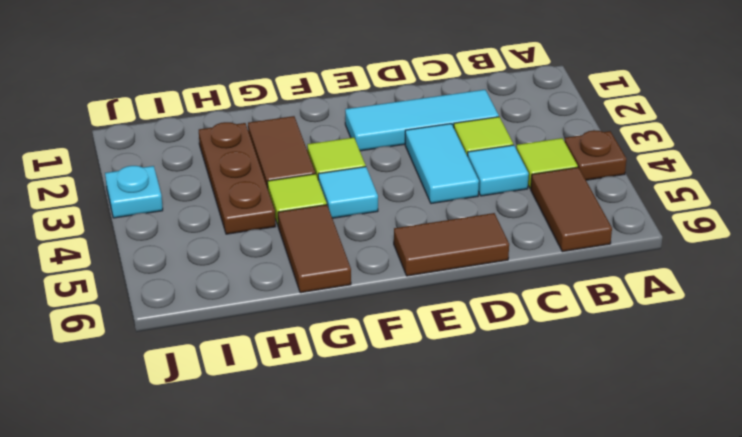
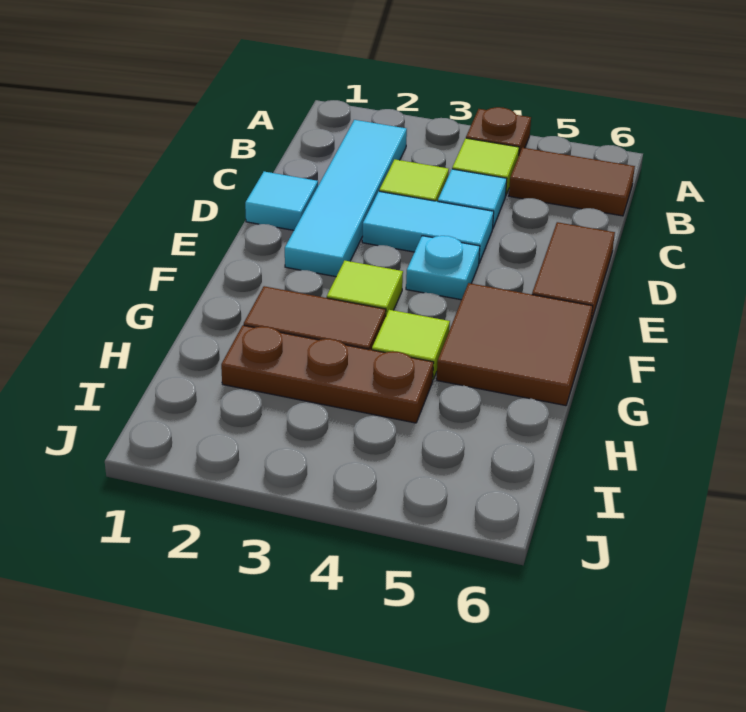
cyan tile C2:E2 level 1 -> cyan tile B2:E2 level 1
cyan tile F4 level 1 -> cyan tile D1 level 1
brown tile G5:G6 level 1 -> brown tile F5:G6 level 1
cyan plate J3 level 1 -> cyan plate E4 level 1

